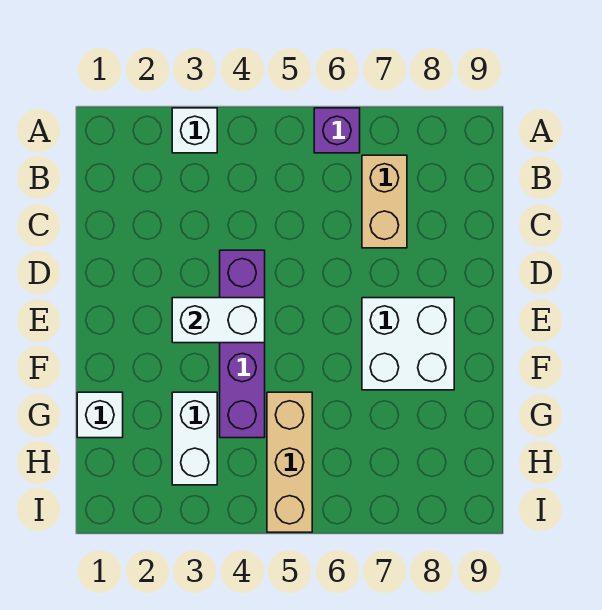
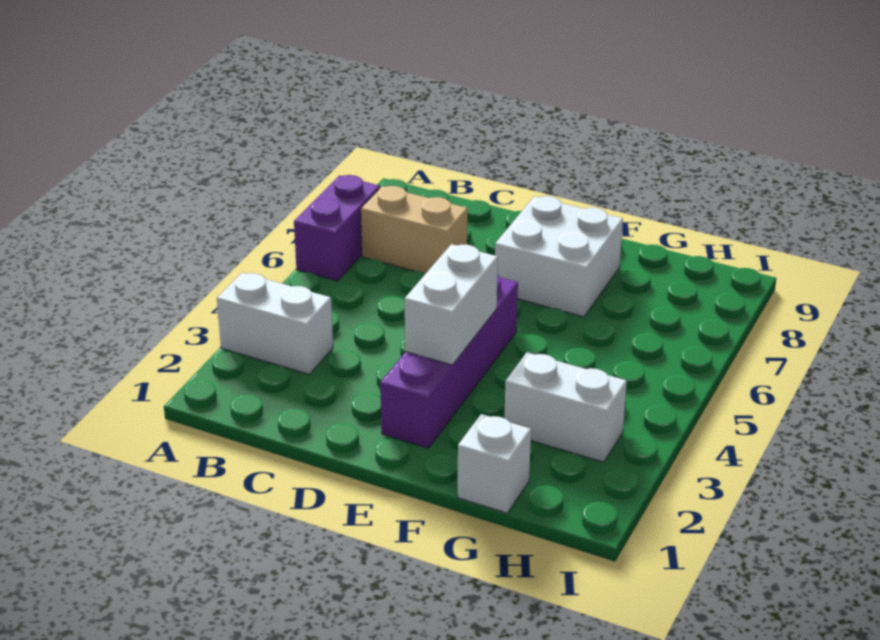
white brick A3 level 1 -> white brick A3:B3 level 1
purple brick A6 level 1 -> purple brick A6:A7 level 1
purple brick D4:G4 level 1 -> purple brick E2:E5 level 1
tan brick G5:I5 level 1 -> none

